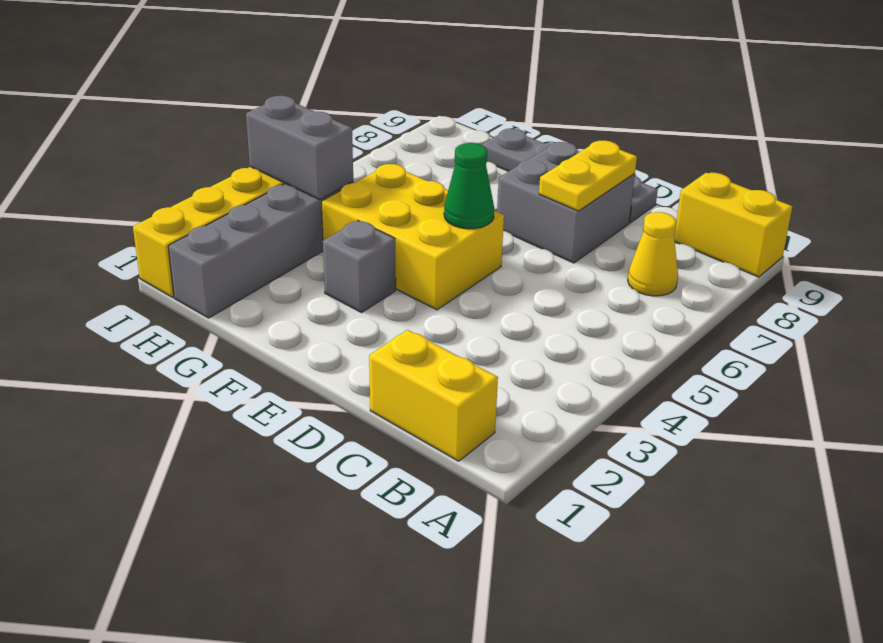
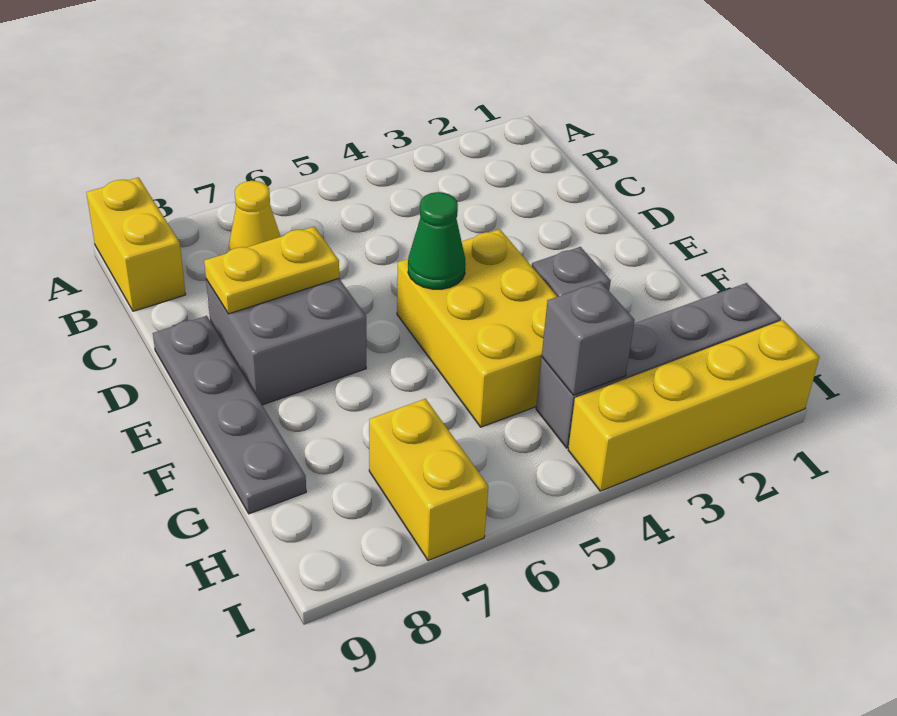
yellow brick B1:C1 level 1 -> yellow brick H7:I7 level 1
grey brick H4:I4 level 2 -> grey brick H4 level 2

